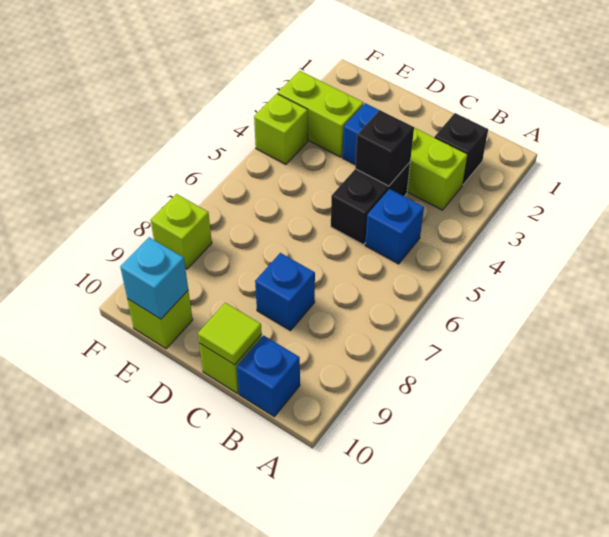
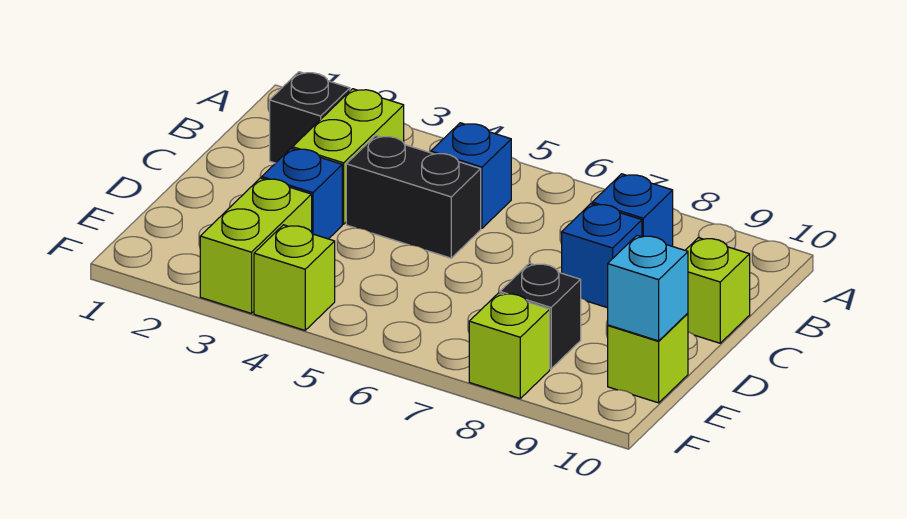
blue brick B10 level 1 -> blue brick B8 level 1
black brick C4 level 2 -> black brick E8 level 1
lime tile C10 level 2 -> none

